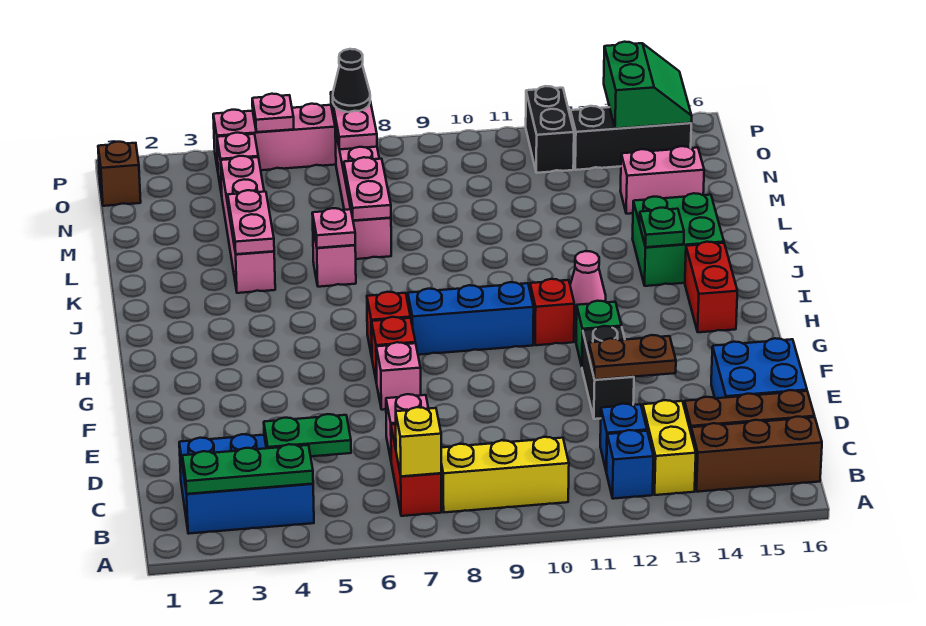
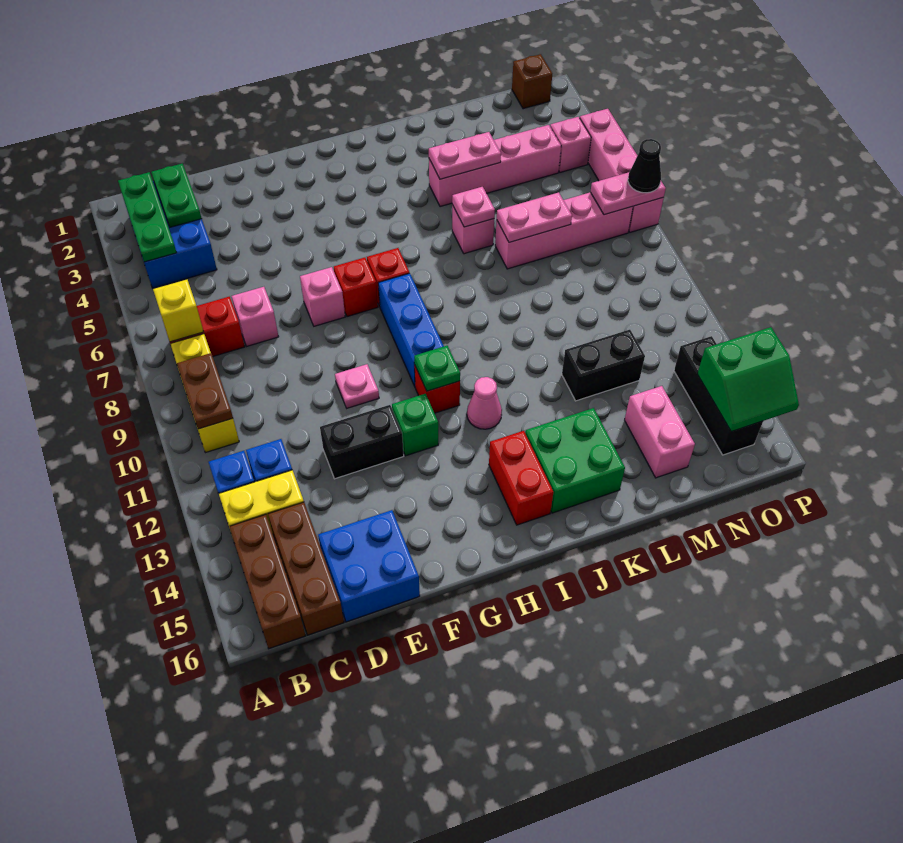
green plate C4:C5 level 2 -> green plate C2:C3 level 2
brown plate E12:E13 level 2 -> brown plate B9:B10 level 2
red brick H15:I15 level 1 -> red brick I14:I15 level 1
green plate J14 level 2 -> green plate H11 level 2
black brick O12:P12 level 1 -> black brick L12:M12 level 1
pink plate P5 level 2 -> pink plate F10 level 1

